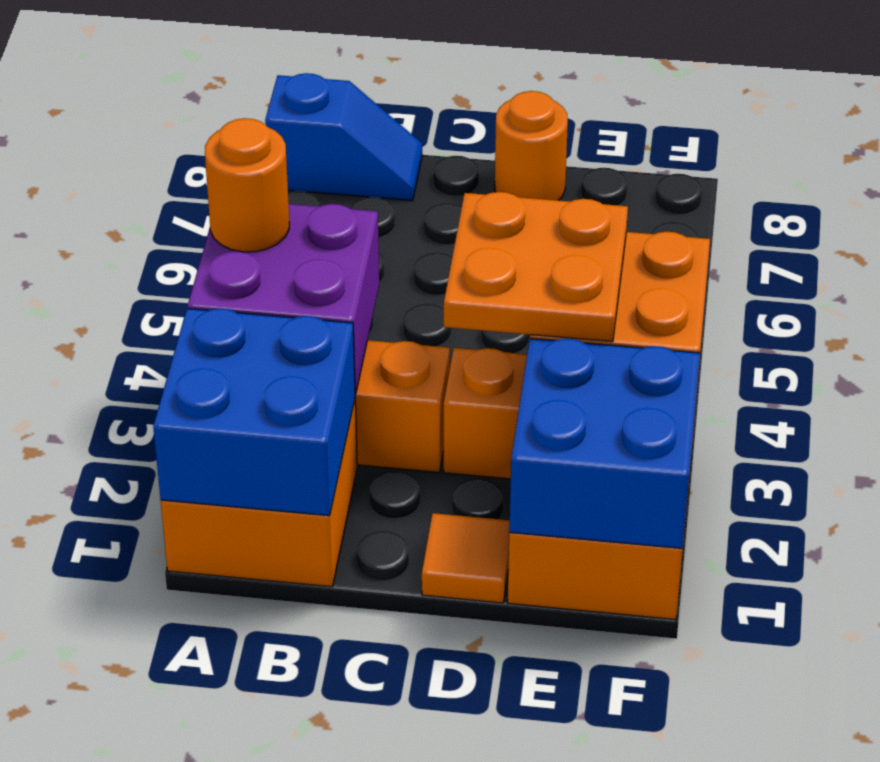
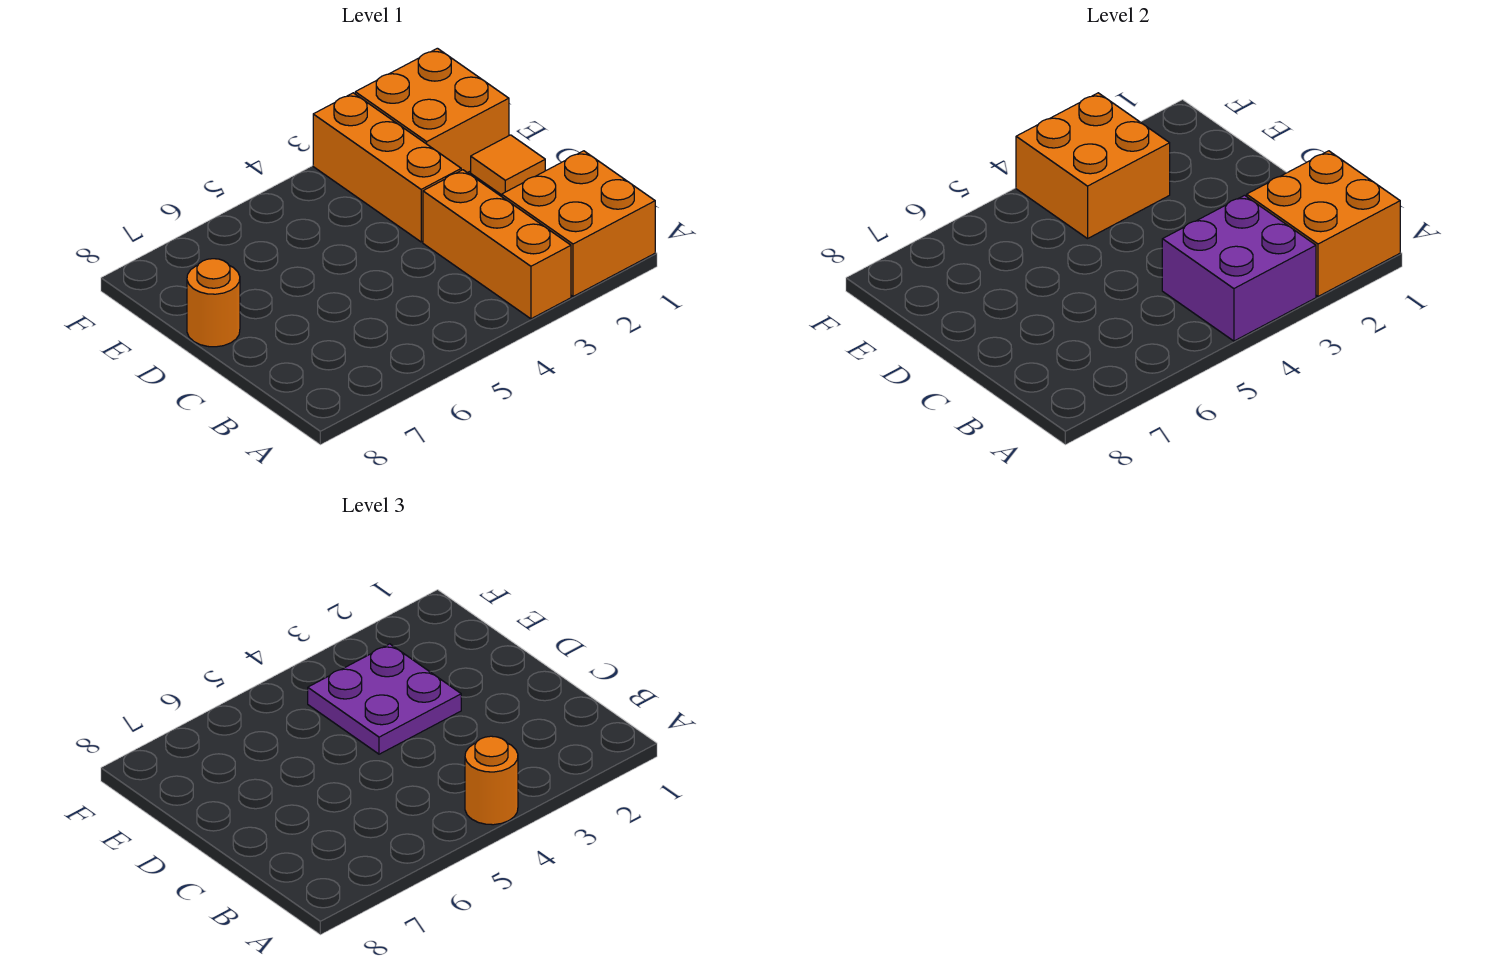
blue brick A1:B2 level 2 -> orange brick A1:B2 level 2
blue slope A8:B8 level 1 top A -> none
orange plate D3:E4 level 3 -> purple plate D3:E4 level 3
blue brick E1:F2 level 2 -> none

